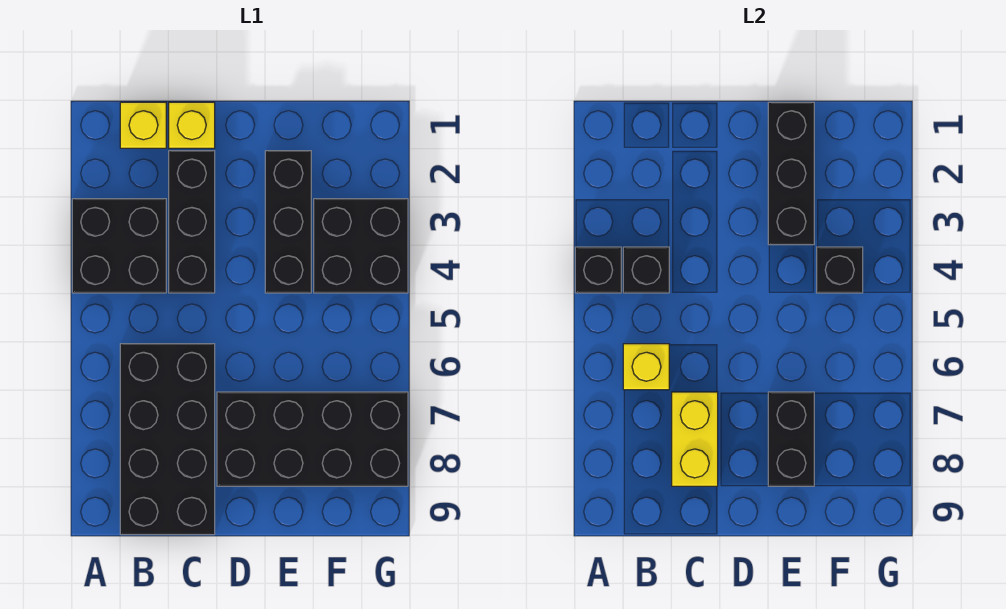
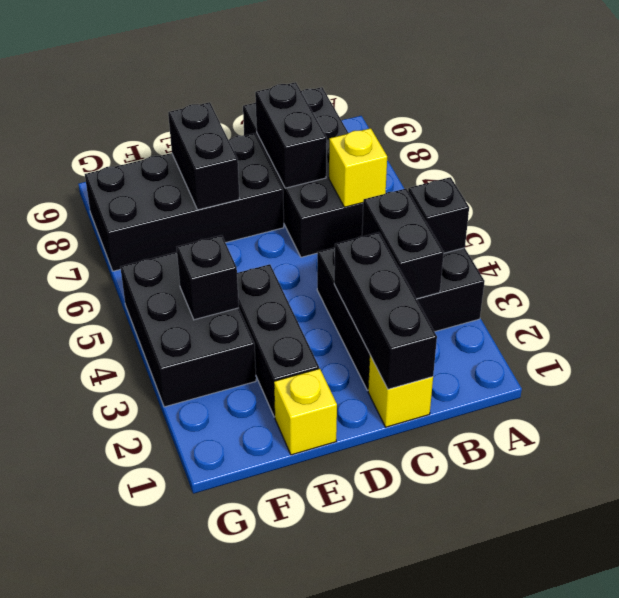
yellow brick B1 level 1 -> yellow brick E1 level 1
black brick B4 level 2 -> black brick B3:B4 level 2
yellow brick C7:C8 level 2 -> black brick C7:C8 level 2
black brick E1:E3 level 2 -> black brick C1:C3 level 2
black brick F3:G4 level 1 -> black brick F3:G5 level 1

